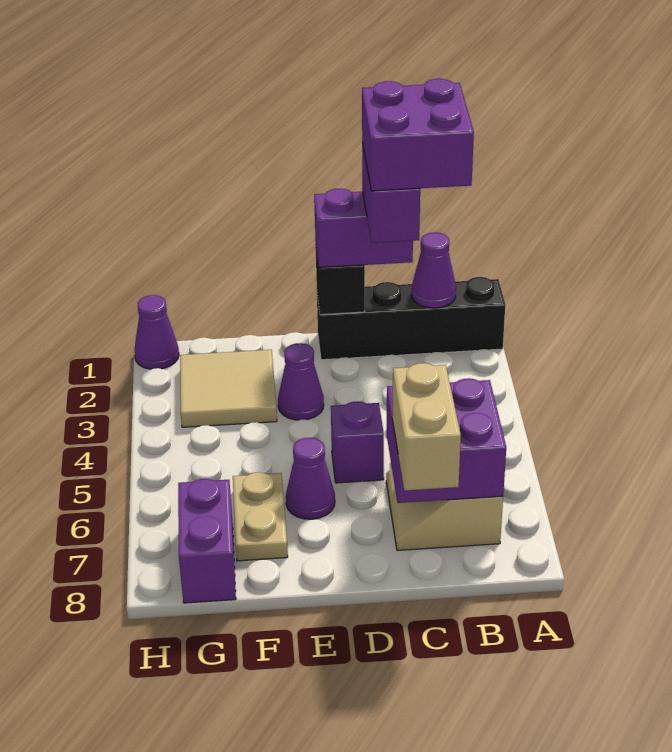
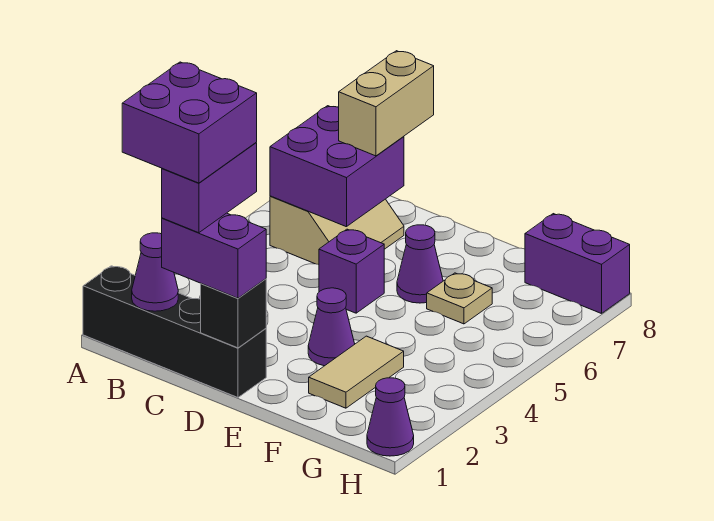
tan tile F2:G3 level 1 -> tan tile F2:F3 level 1
tan plate F6:F7 level 1 -> tan plate F6 level 1
purple brick G7:G8 level 1 -> purple brick G8:H8 level 1

